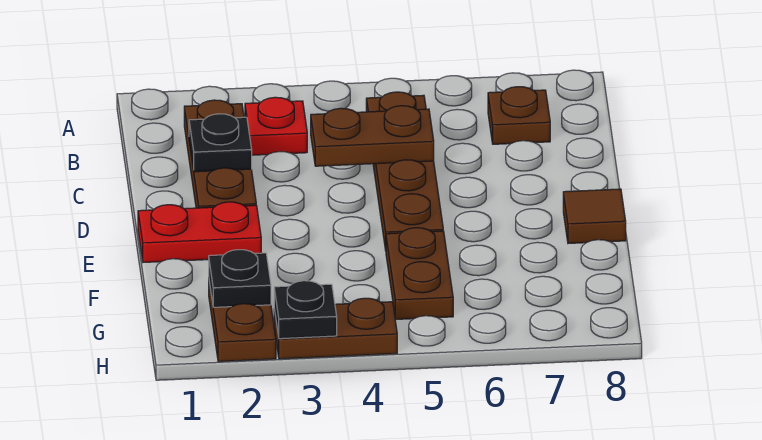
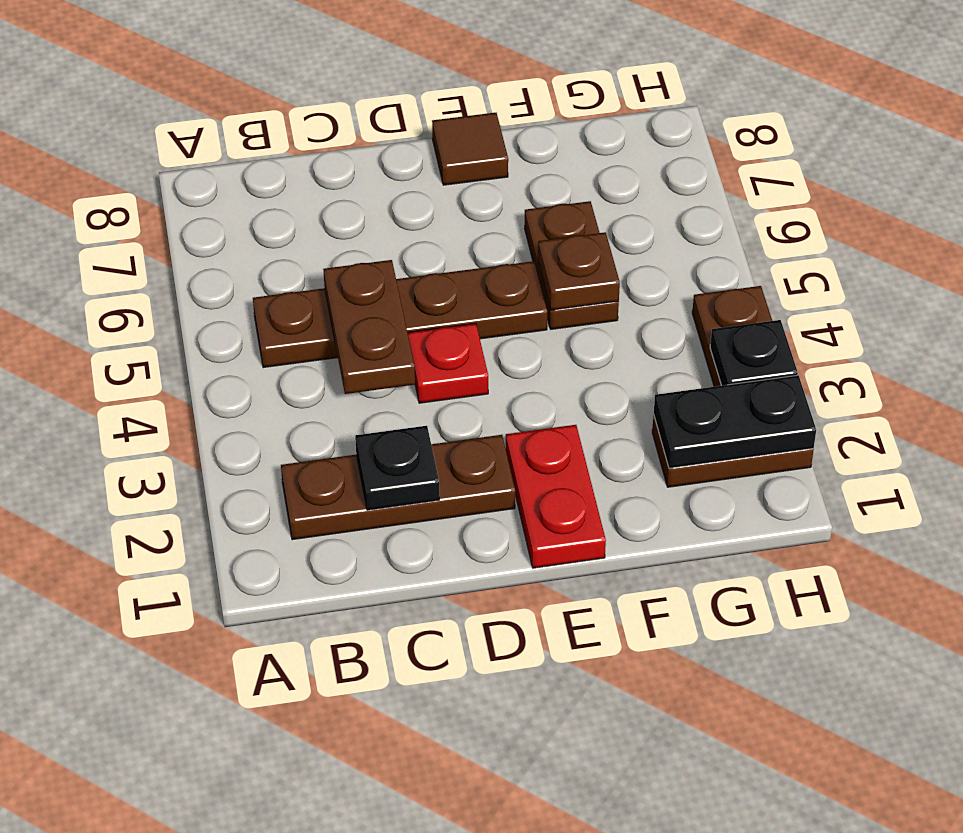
red plate B3 level 1 -> red plate D4 level 1
brown plate B7 level 1 -> brown plate F5 level 2
brown plate F5:G5 level 1 -> brown plate F5:F6 level 1
black plate G2 level 2 -> black plate G2:H2 level 2

